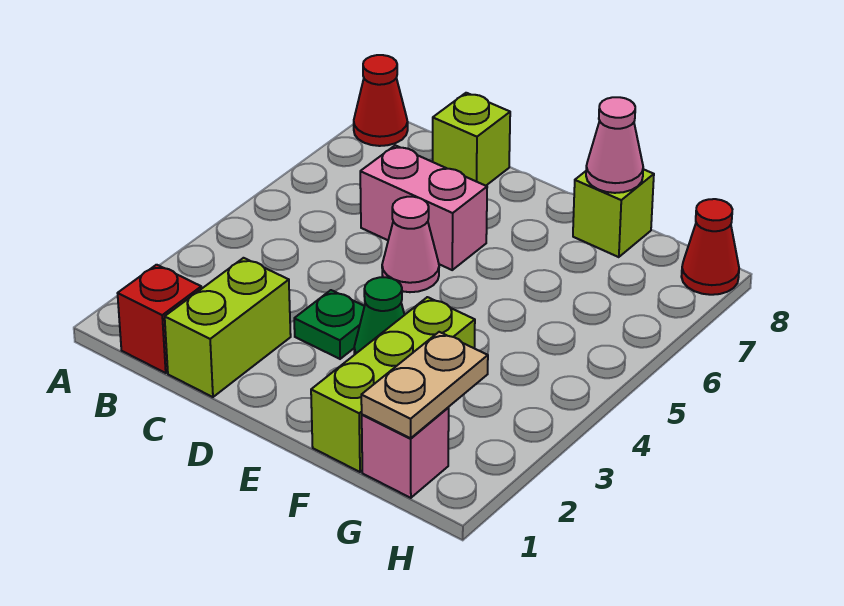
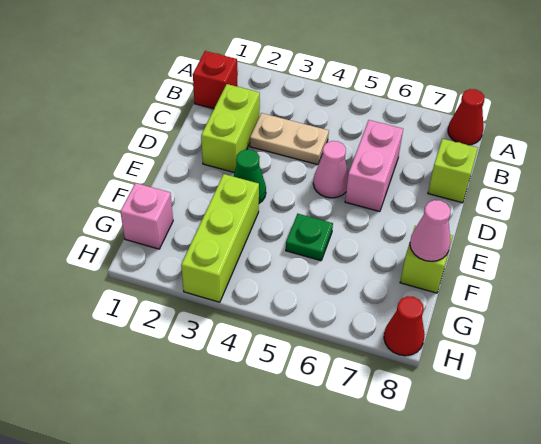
lime brick C1:C2 level 1 -> lime brick C2:D2 level 1
green plate D3 level 1 -> green plate F5 level 1
lime brick F1:F3 level 1 -> lime brick F3:H3 level 1
tan plate G1:G2 level 2 -> tan plate C3:C4 level 1

